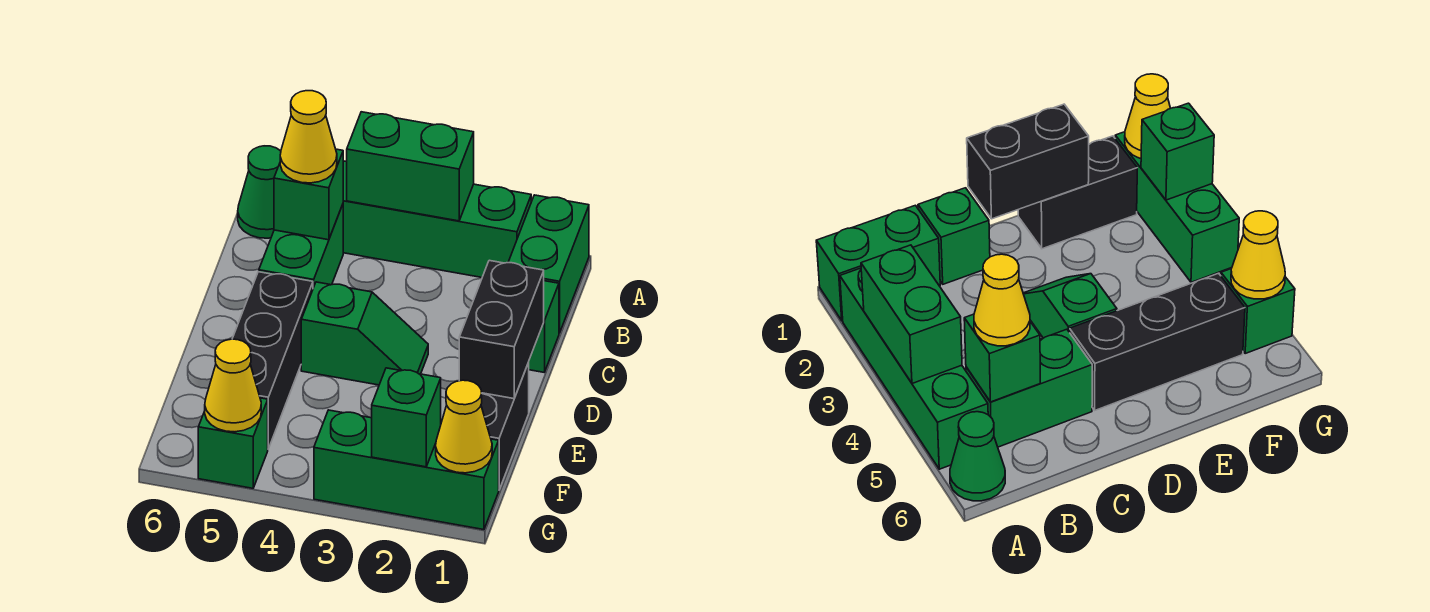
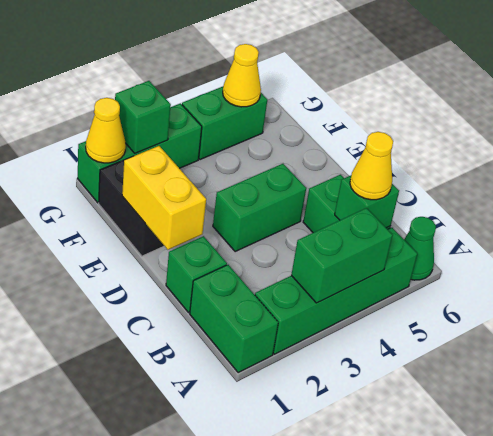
black brick D1:E1 level 2 -> yellow brick D1:E1 level 2
green slope D3:D4 level 1 top 4 -> green brick D3:D4 level 1
black brick D5:F5 level 1 -> none
green brick G5 level 1 -> green brick G4:G5 level 1

